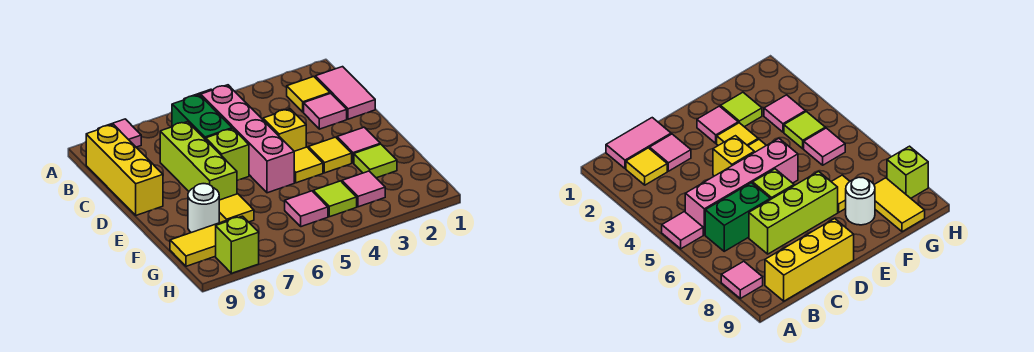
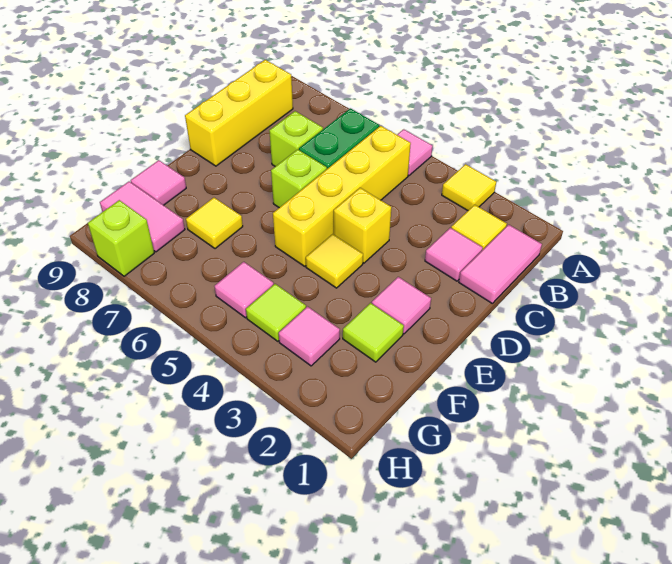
pink tile A8 level 1 -> pink tile F9 level 1
pink brick B5:E5 level 1 -> yellow brick B5:E5 level 1
lime brick C7:E7 level 1 -> lime brick C7 level 1
yellow tile E3 level 1 -> yellow tile A3 level 1
white round brick F8 level 1 -> none
yellow tile G8:G9 level 1 -> pink tile G8:G9 level 1

